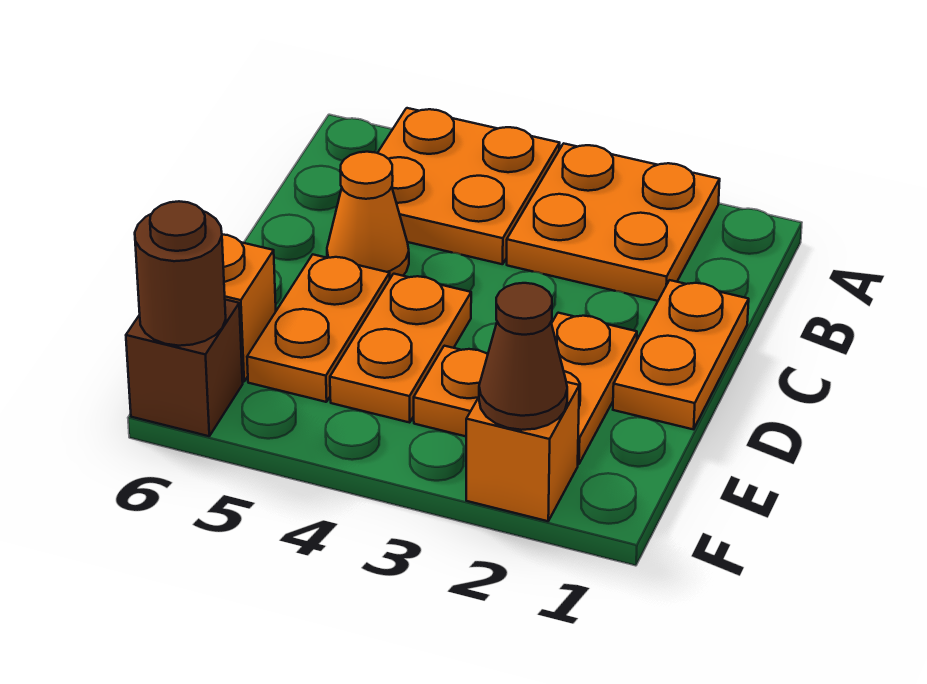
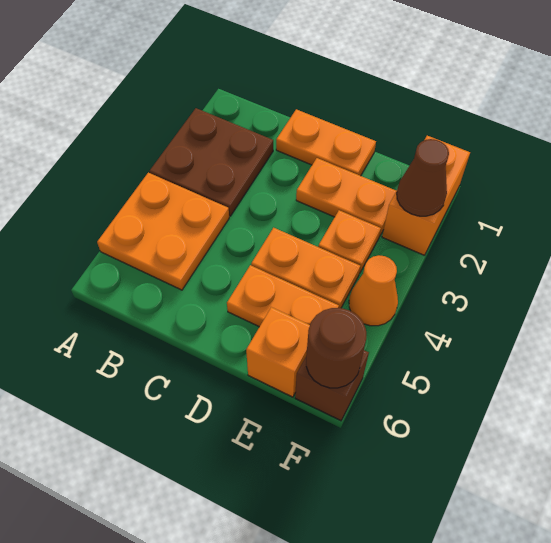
orange plate A2:B3 level 1 -> brown plate A2:B3 level 1
orange cone C5 level 1 -> orange cone F4 level 1
orange brick F2 level 1 -> orange brick F1:F2 level 1

